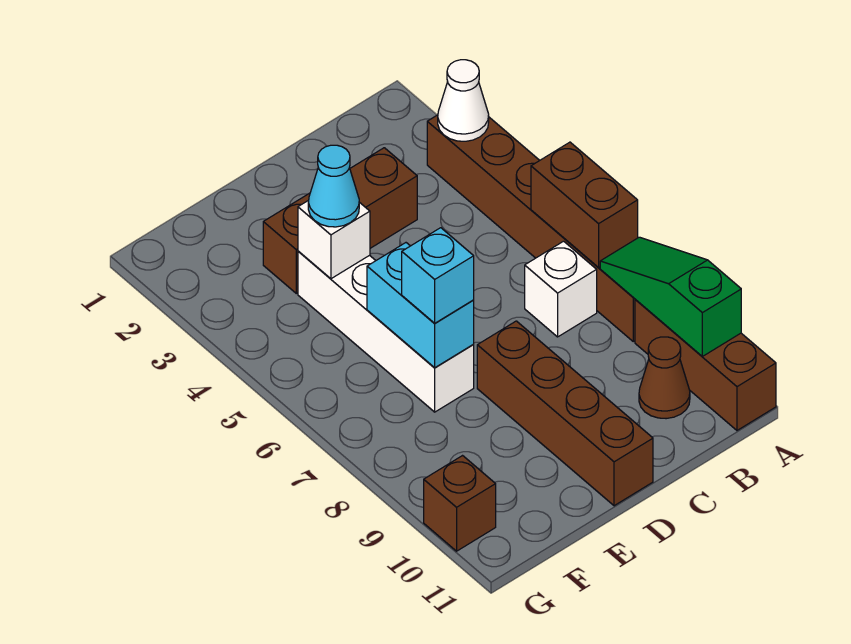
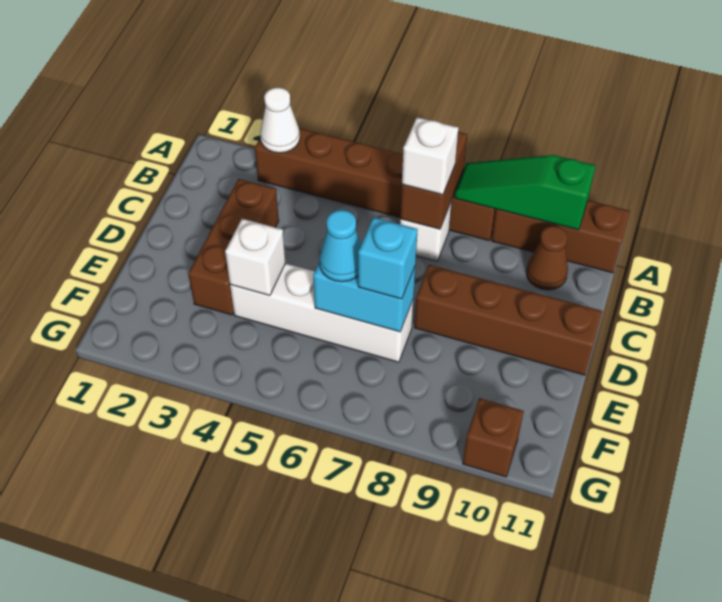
brown brick A6:A7 level 2 -> brown brick A7:B7 level 2
none -> white brick B7 level 3
cyan cone E4 level 3 -> cyan cone E6 level 3

